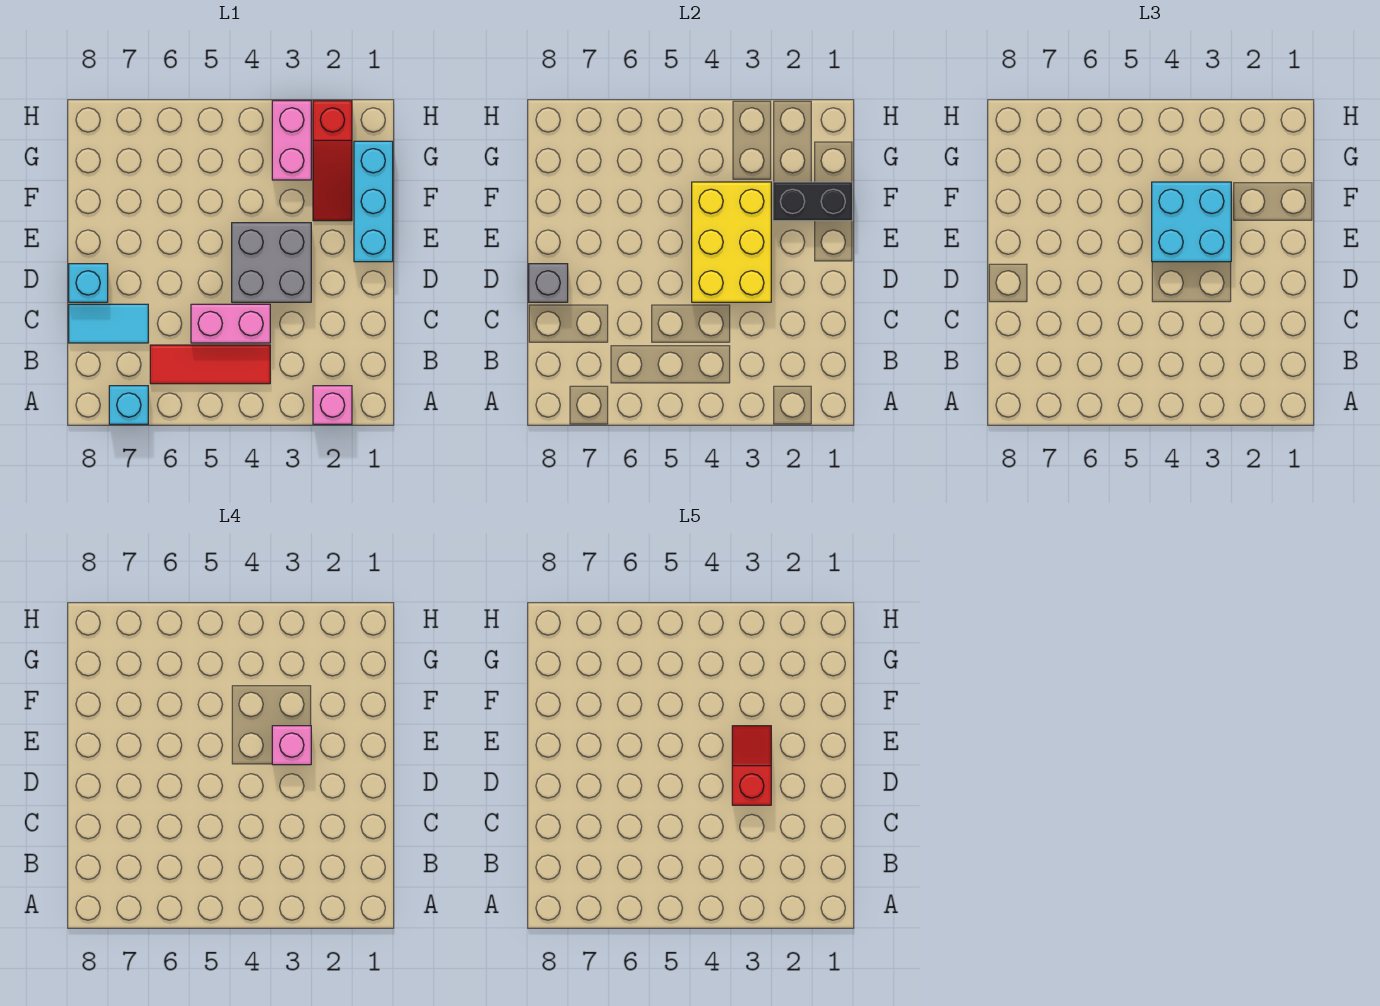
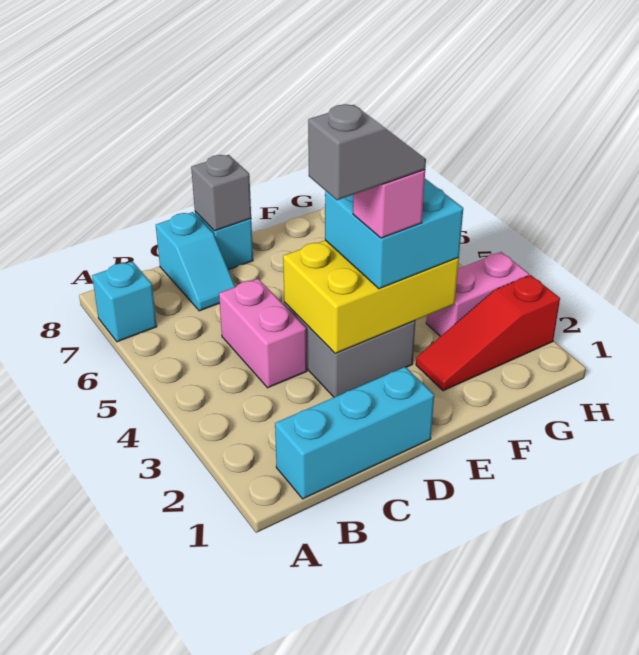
pink brick A2 level 1 -> none
red tile B4:B6 level 1 -> none
cyan tile C7:C8 level 1 -> cyan slope C7:C8 level 1 top 8
red slope D3:E3 level 5 top D -> grey slope D3:E3 level 5 top D
cyan brick E1:G1 level 1 -> cyan brick B1:D1 level 1
black brick F1:F2 level 2 -> none

